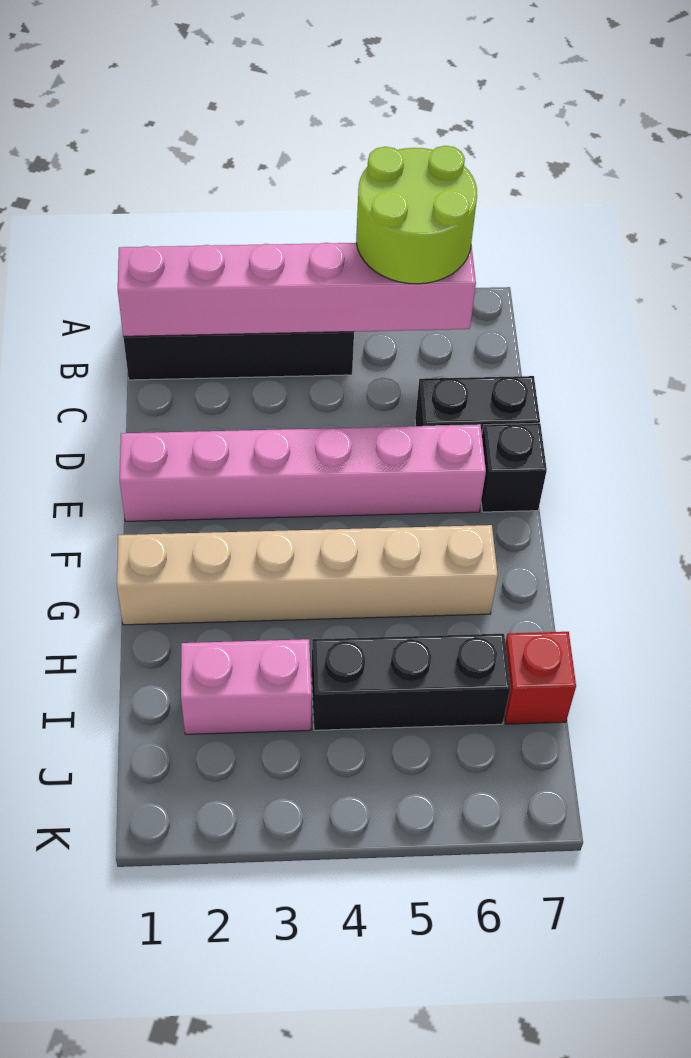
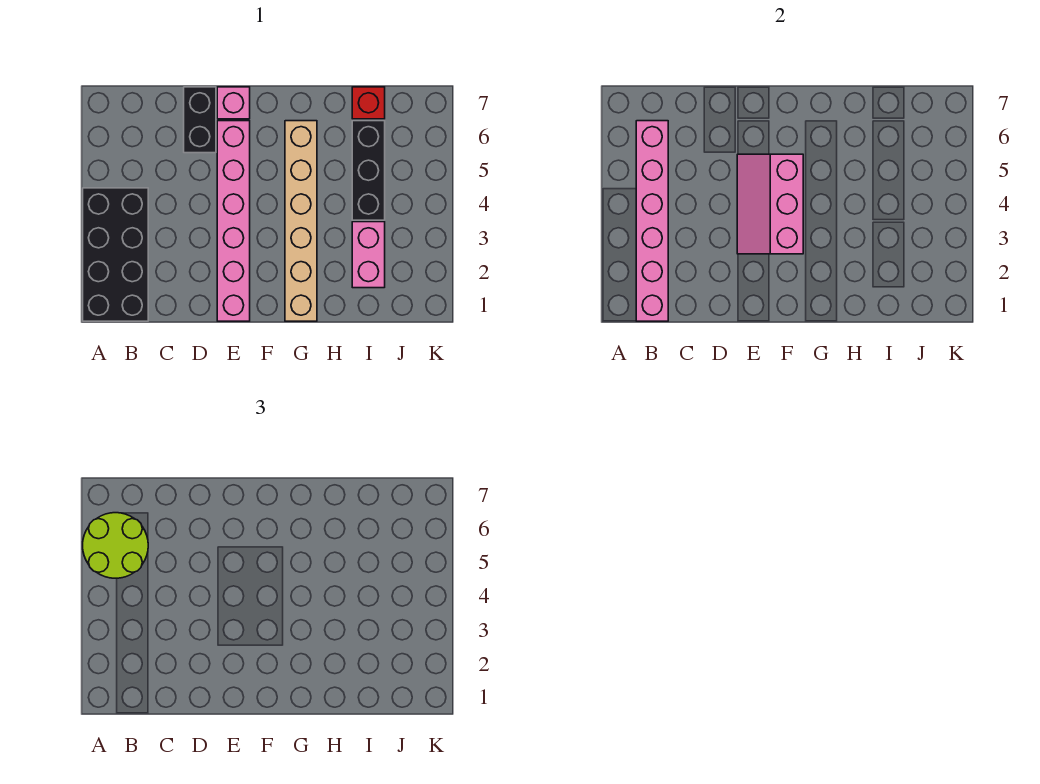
none -> pink slope E3:F5 level 2 top F
black brick E7 level 1 -> pink brick E7 level 1

